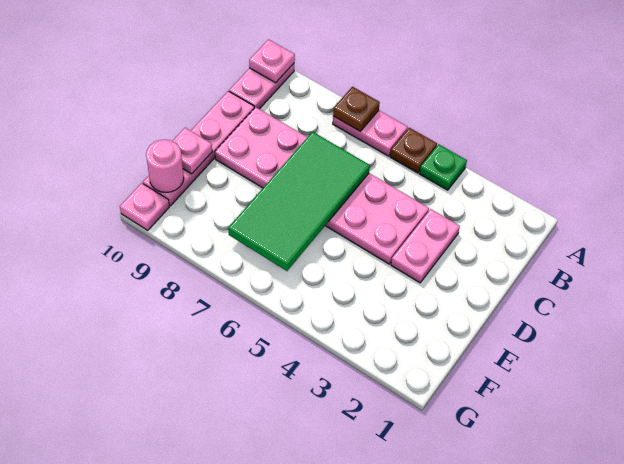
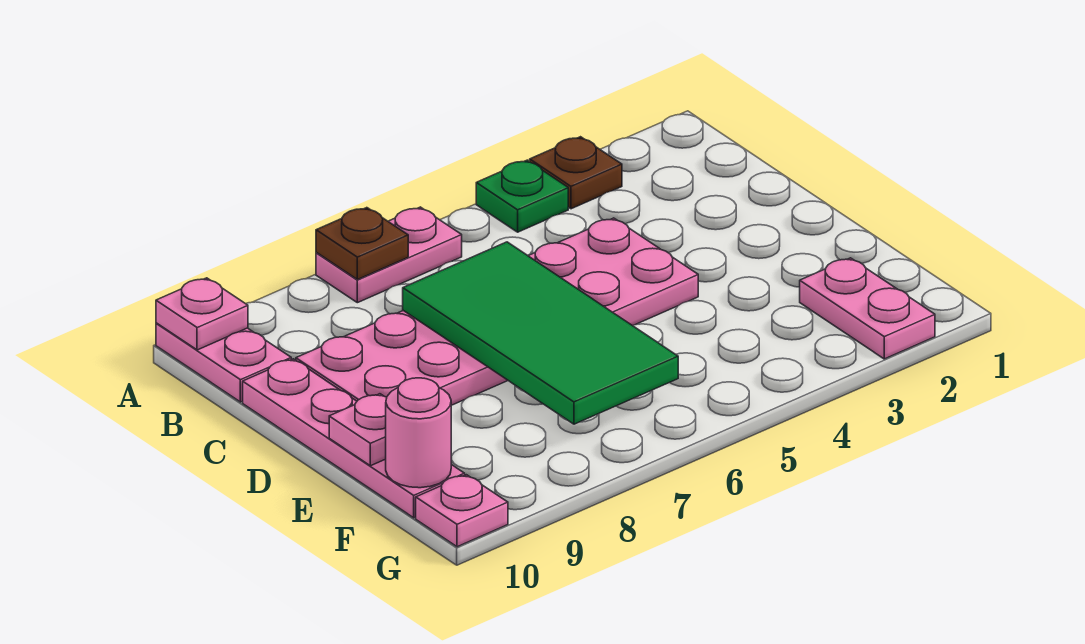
brown plate A5 level 1 -> brown plate A3 level 1
pink plate C3:D3 level 1 -> pink plate F2:G2 level 1

